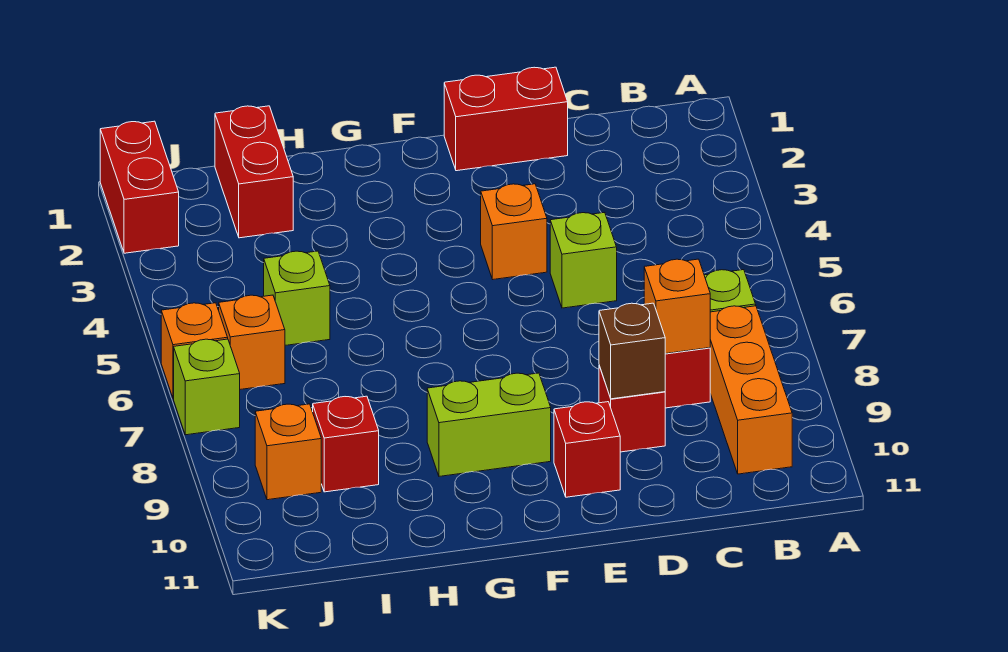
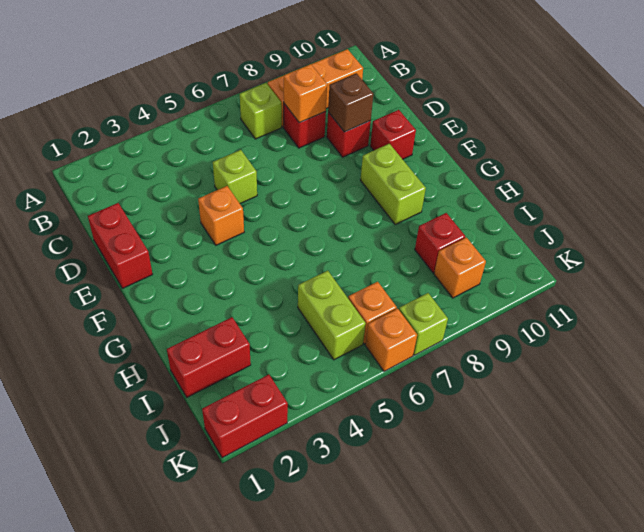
lime brick I5 level 1 -> lime brick I5:J5 level 1

